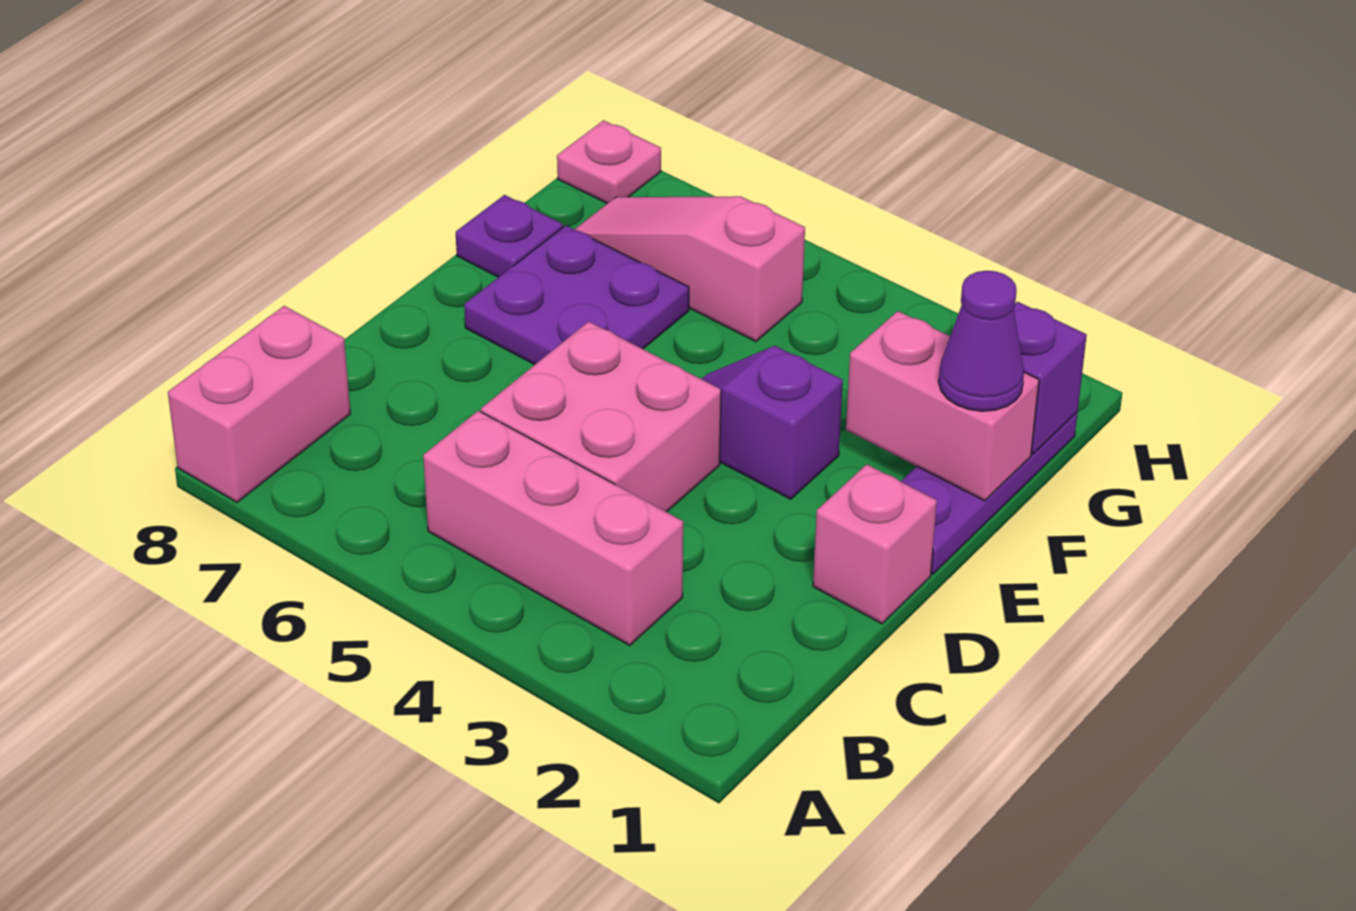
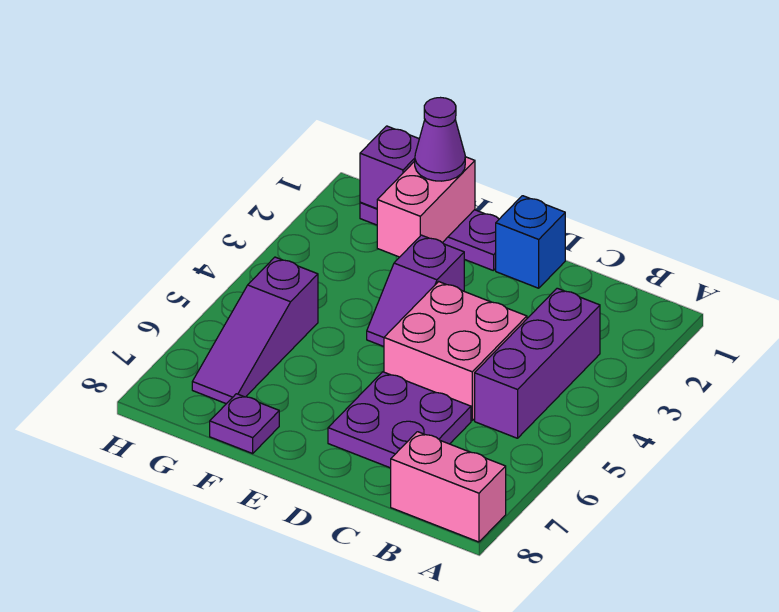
pink brick B3:B5 level 1 -> purple brick B3:B5 level 1
pink brick D1 level 1 -> blue brick D1 level 1
purple plate E6:F7 level 1 -> purple plate C6:D7 level 1
pink slope G5:G7 level 1 top 5 -> purple slope G5:G7 level 1 top 5
pink plate H8 level 1 -> none

